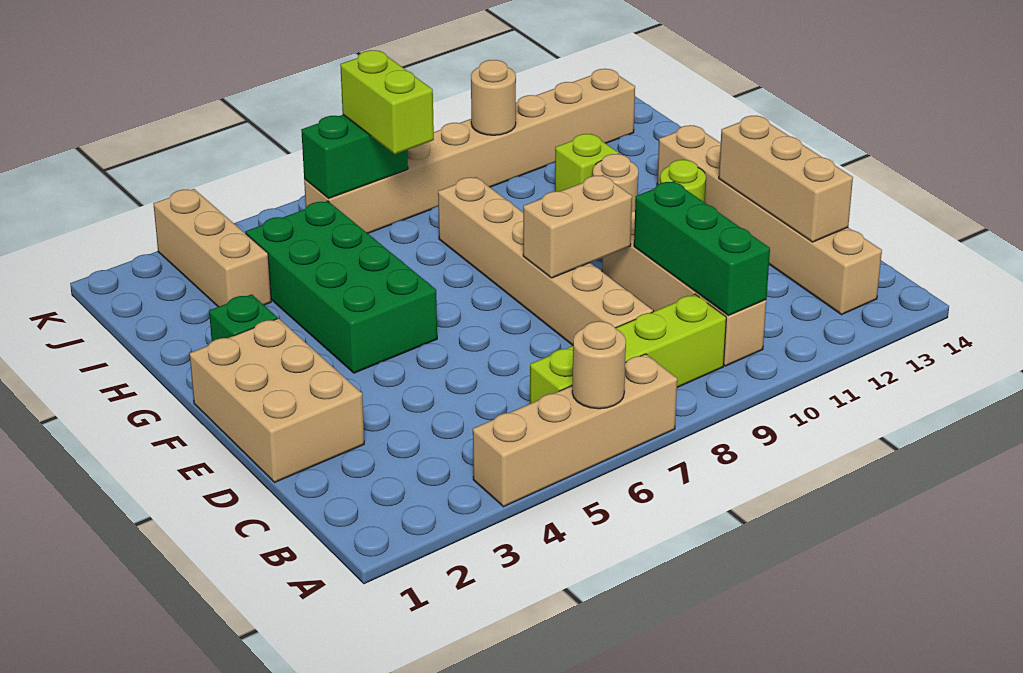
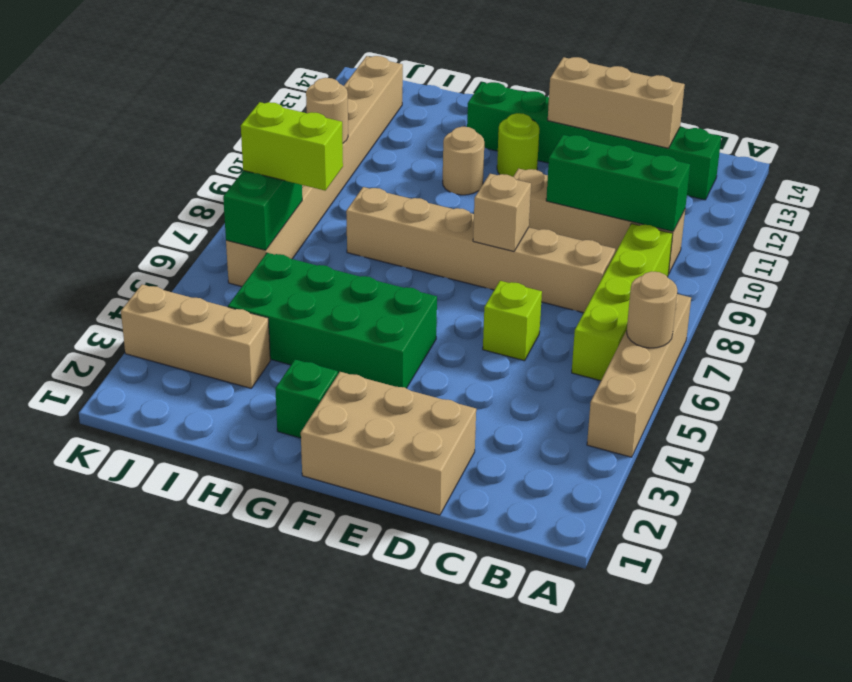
tan brick B13:G13 level 1 -> green brick B13:G13 level 1
tan brick E8:E9 level 2 -> tan brick E8 level 2
lime brick H11 level 1 -> lime brick D6 level 1

